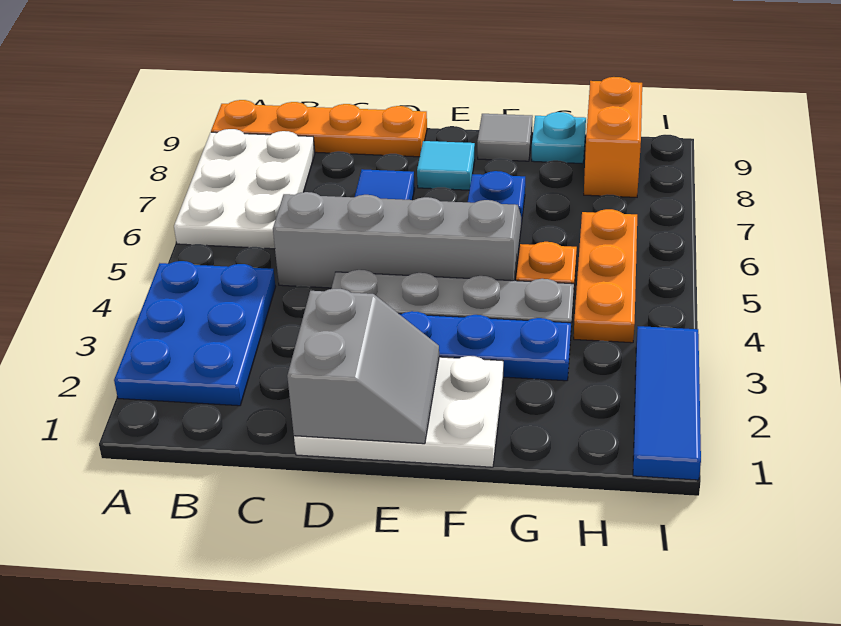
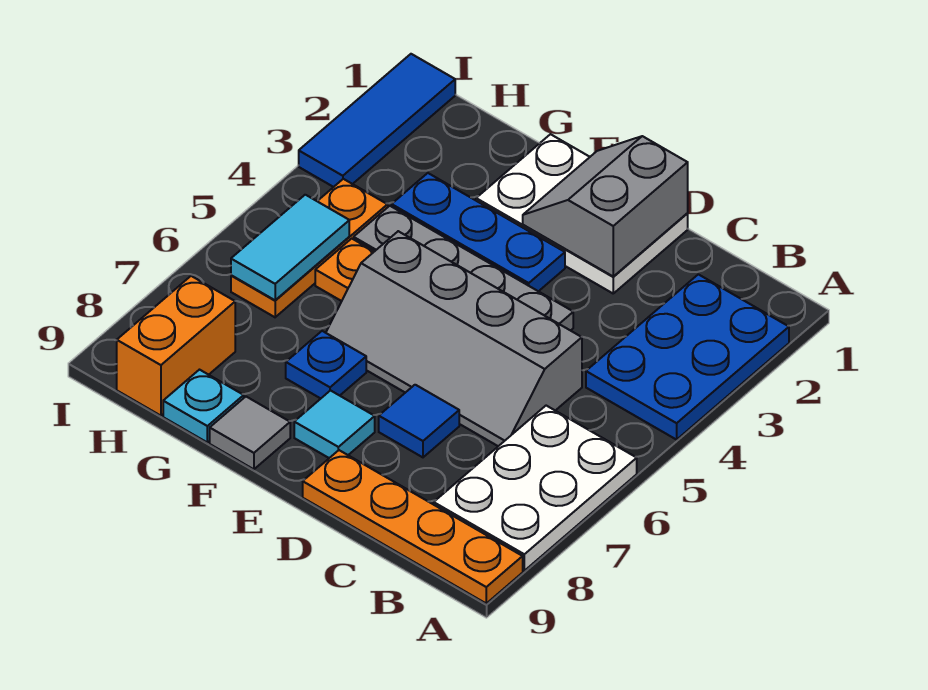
none -> cyan tile H5:H6 level 2

